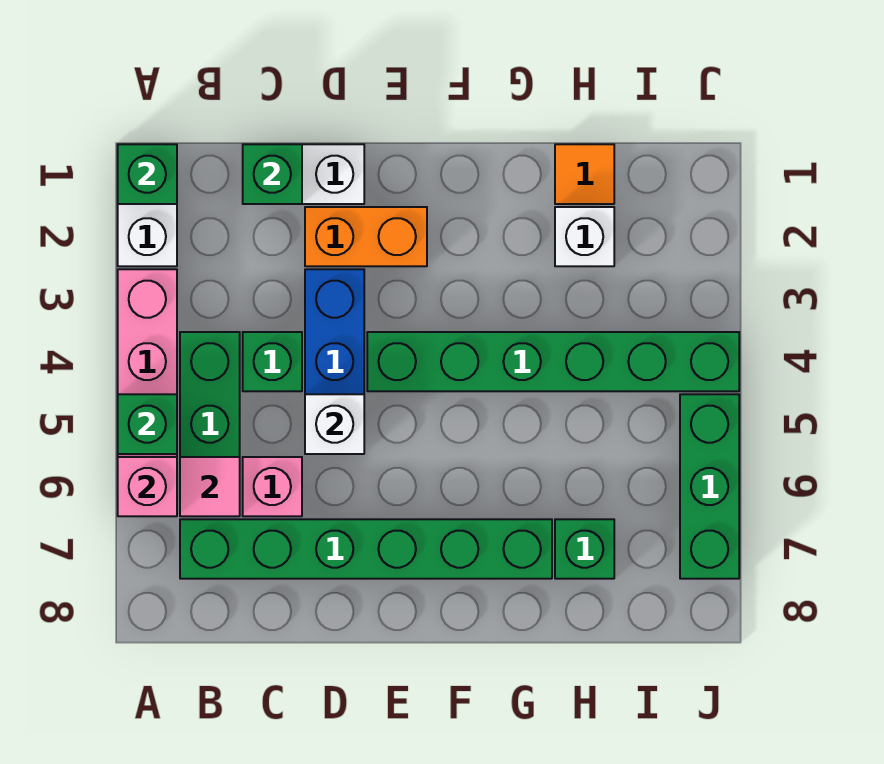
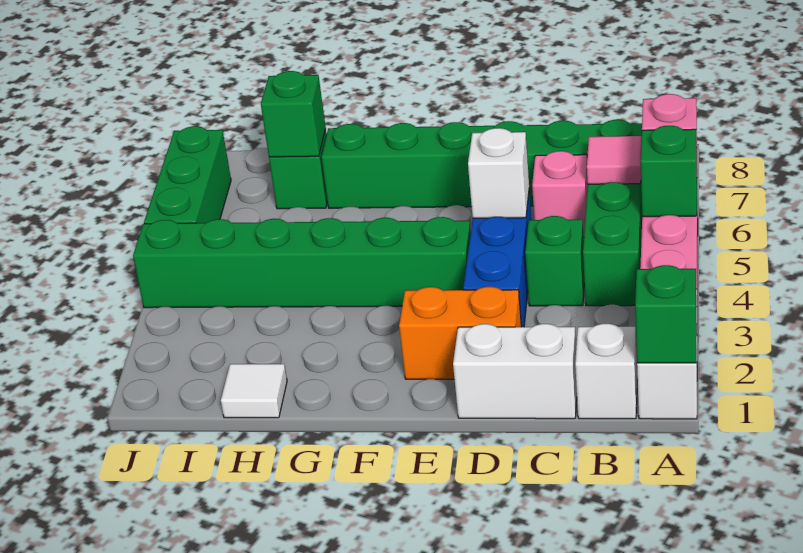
green brick C1 level 2 -> green brick H7 level 2
orange tile H1 level 1 -> white tile H1 level 1
white brick H2 level 1 -> white brick B1 level 1

